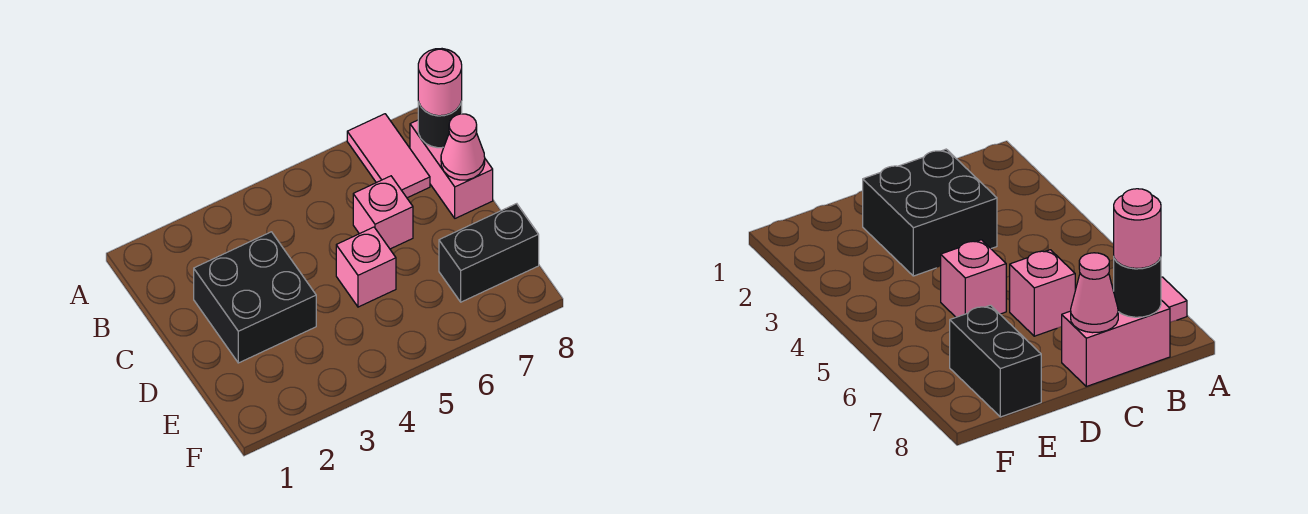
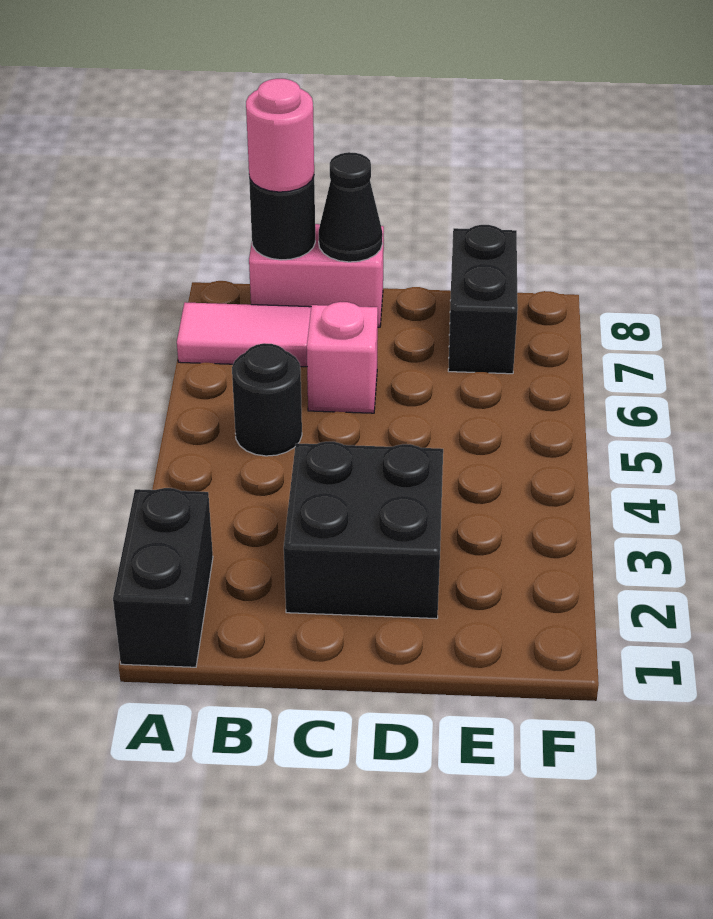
none -> black brick A1:A2 level 1
none -> black round brick B5 level 1
pink cone C8 level 2 -> black cone C8 level 2
pink brick D5 level 1 -> none

